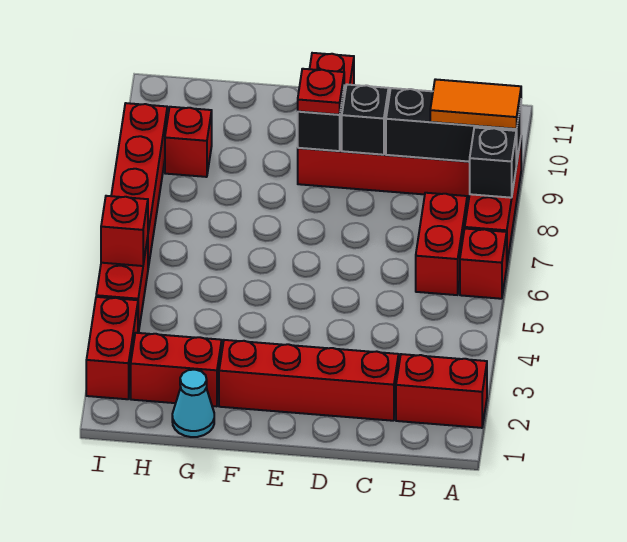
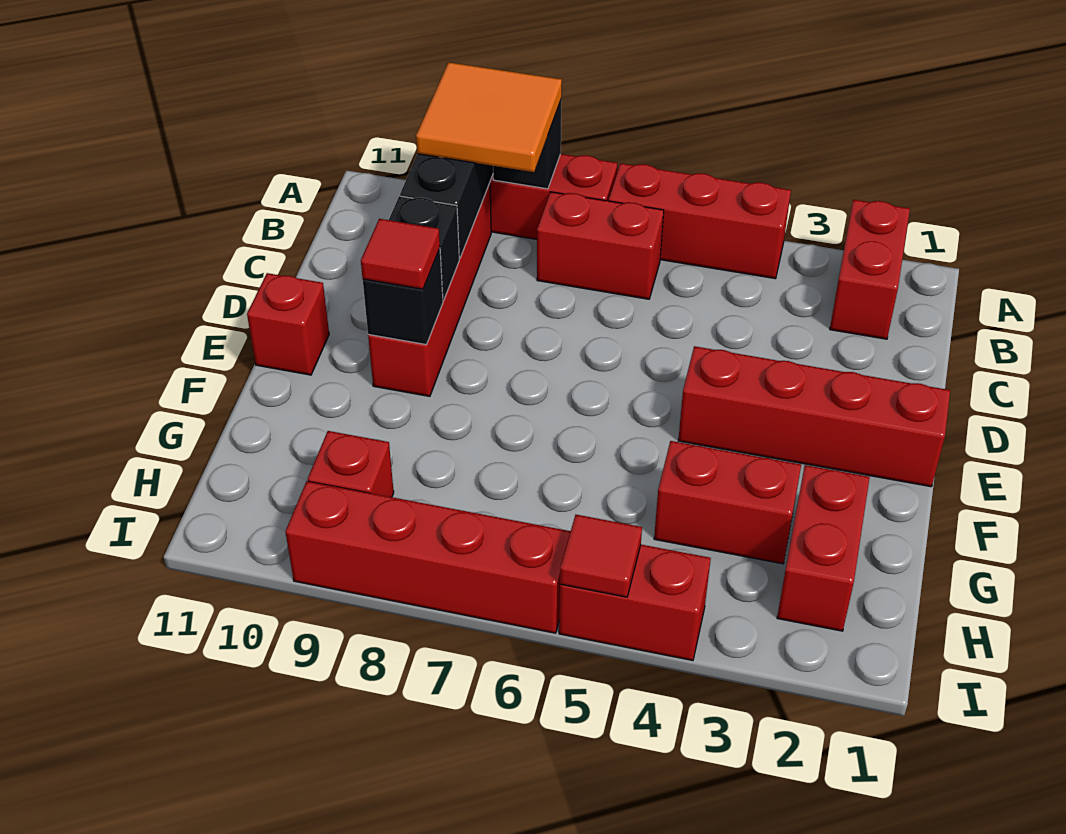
red brick A6 level 1 -> red brick A4:A6 level 1
orange tile A9:B9 level 3 -> orange tile A8:B9 level 3
red brick C2:F2 level 1 -> red brick E1:E4 level 1
red plate E9 level 3 -> red tile E9 level 3
cyan cone G1 level 1 -> none
red brick I2:I3 level 1 -> red brick G3:G4 level 1
red brick I5 level 2 -> red tile I5 level 2

